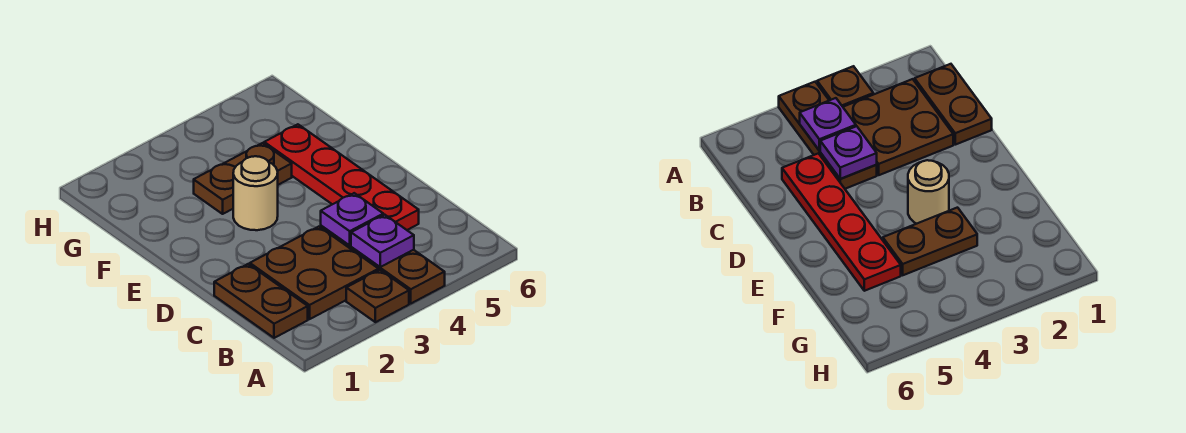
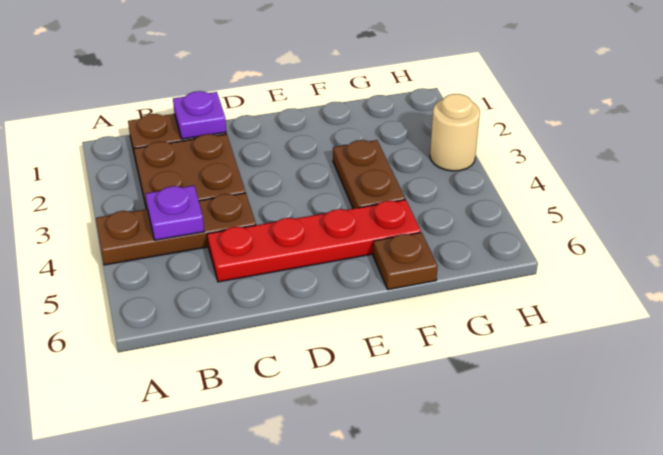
brown plate A3 level 1 -> brown plate F6 level 1
purple plate C4 level 2 -> purple plate C1 level 2
tan round brick E3 level 1 -> tan round brick H3 level 1

